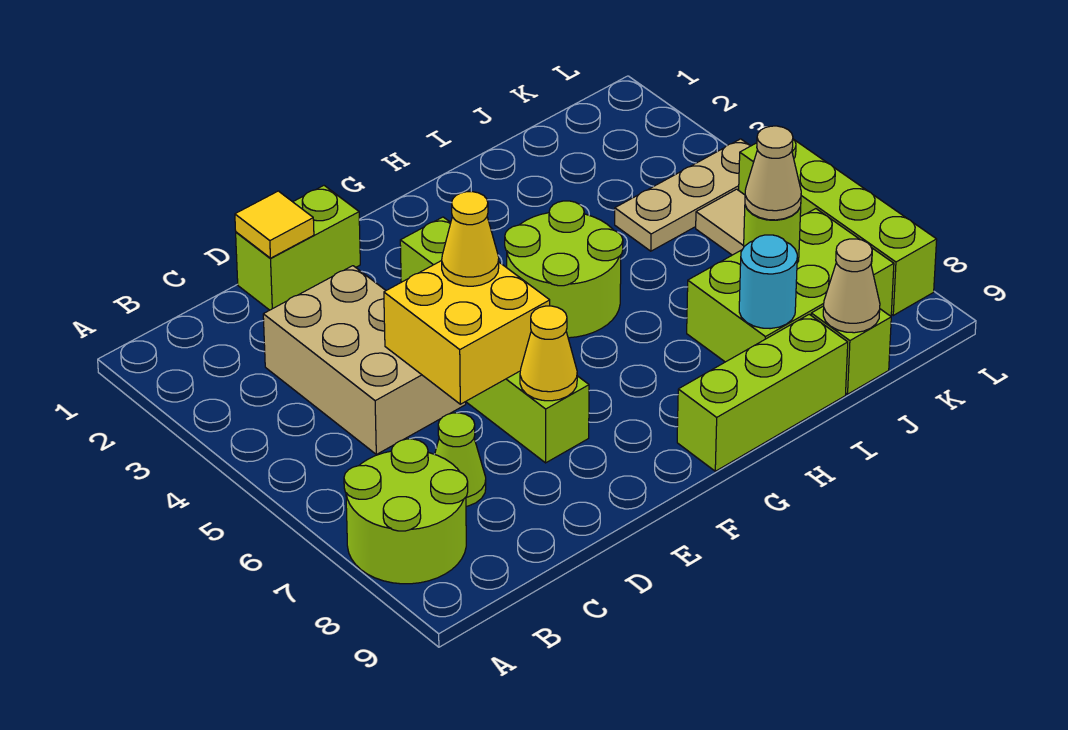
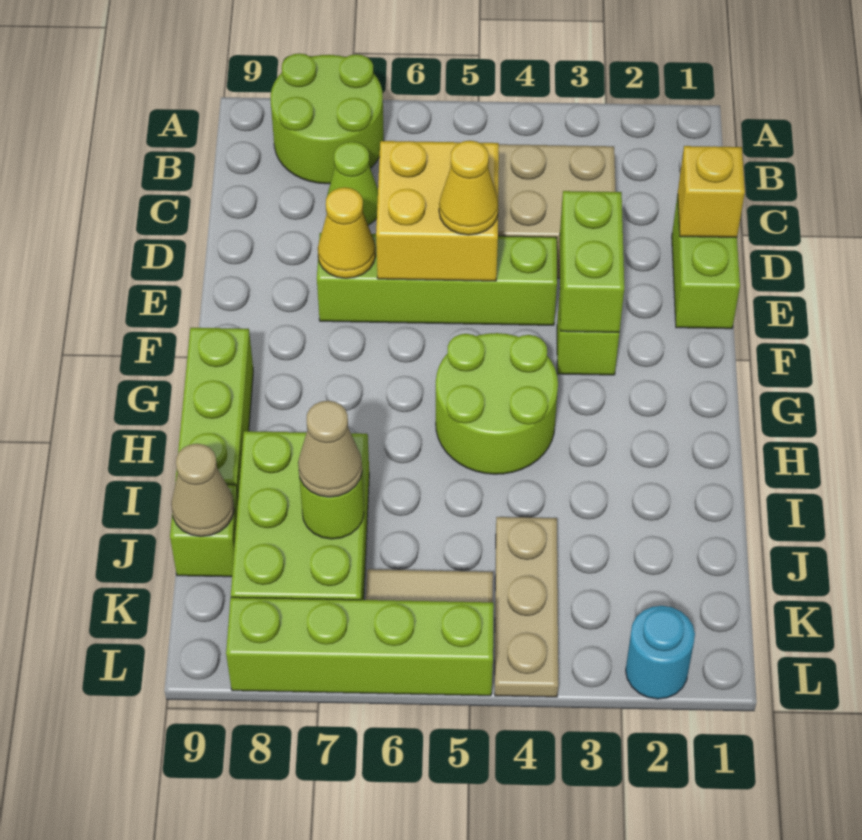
yellow tile D1 level 2 -> yellow brick D1 level 2
none -> lime brick E3:F3 level 2
cyan round brick I8 level 2 -> cyan round brick L2 level 1

